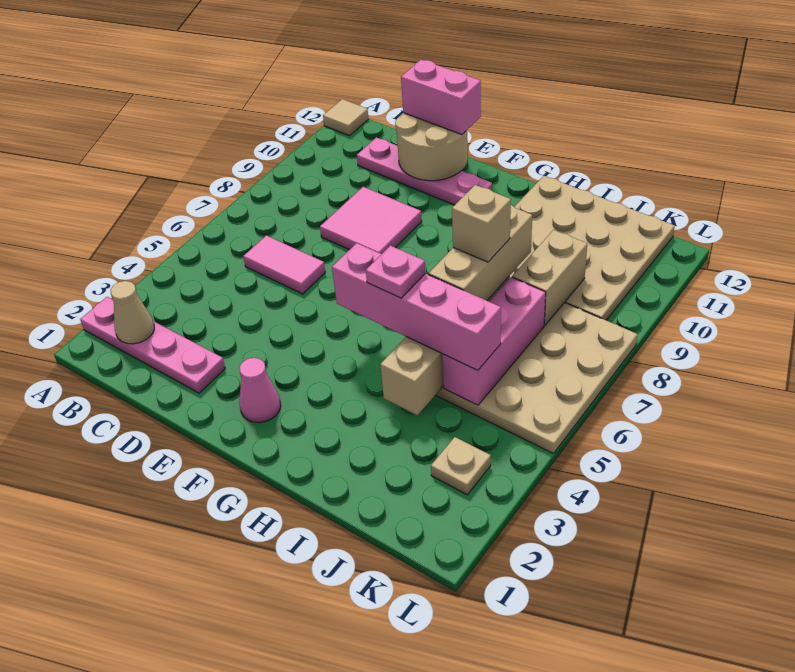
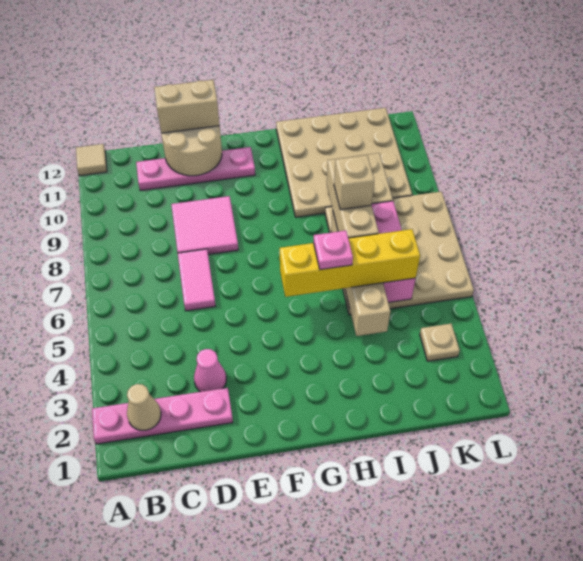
pink tile C6:D6 level 1 -> pink tile D6:D7 level 1
pink brick D12:E12 level 3 -> tan brick D12:E12 level 3
pink cone F2 level 1 -> pink cone D3 level 1
pink brick G5:J5 level 3 -> yellow brick G5:J5 level 3

